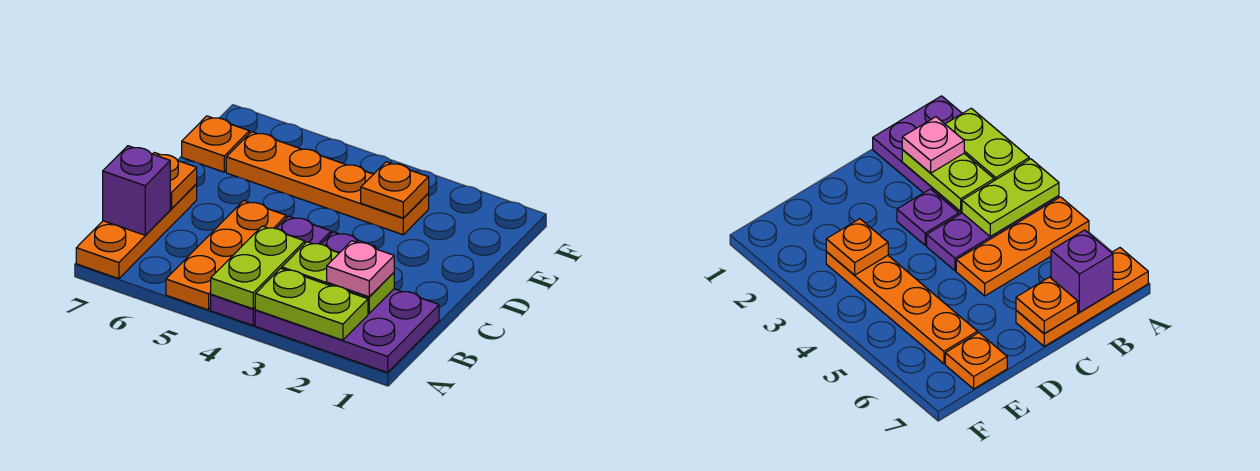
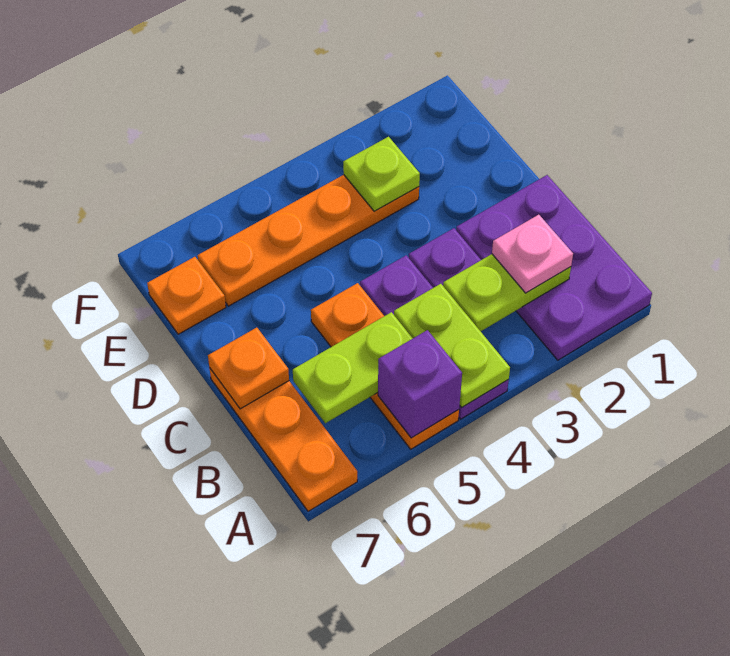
purple plate A1:B3 level 1 -> purple plate A1:C2 level 1
lime plate A2:A3 level 2 -> lime plate B5:B6 level 2
purple brick B7 level 2 -> purple brick A5 level 2
orange plate E3 level 2 -> lime plate E3 level 2

